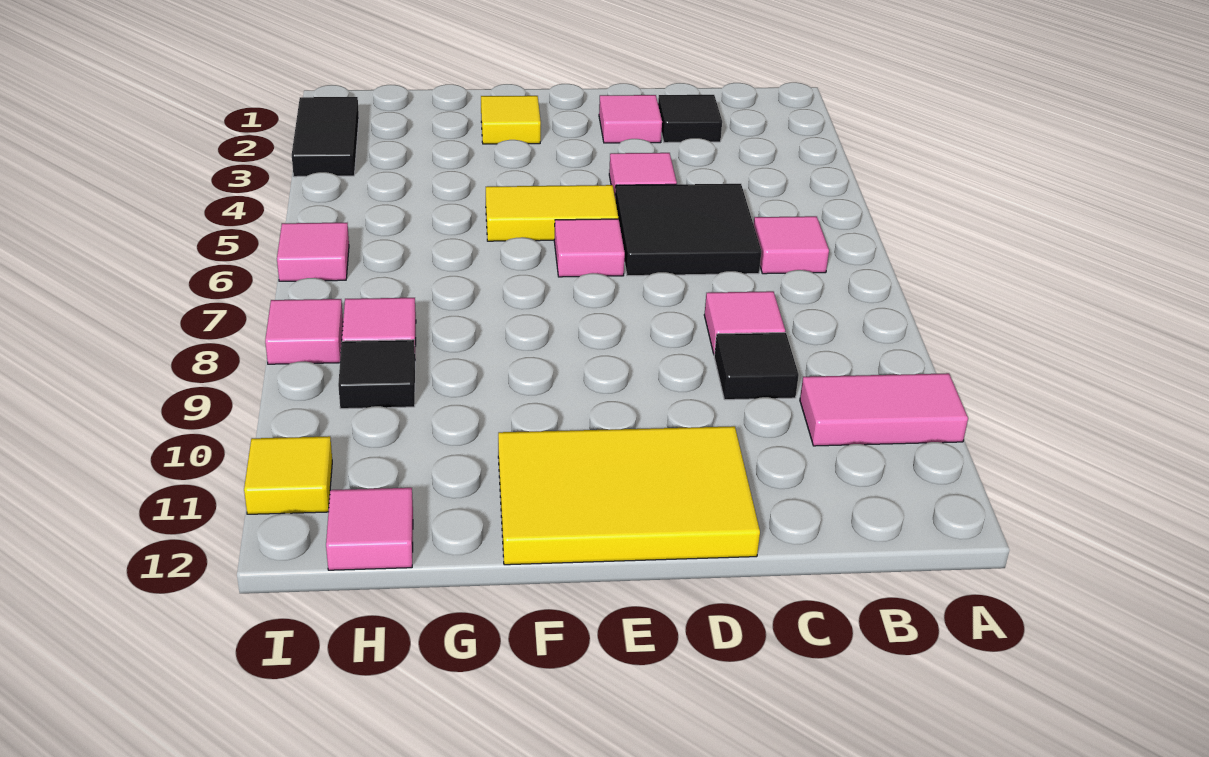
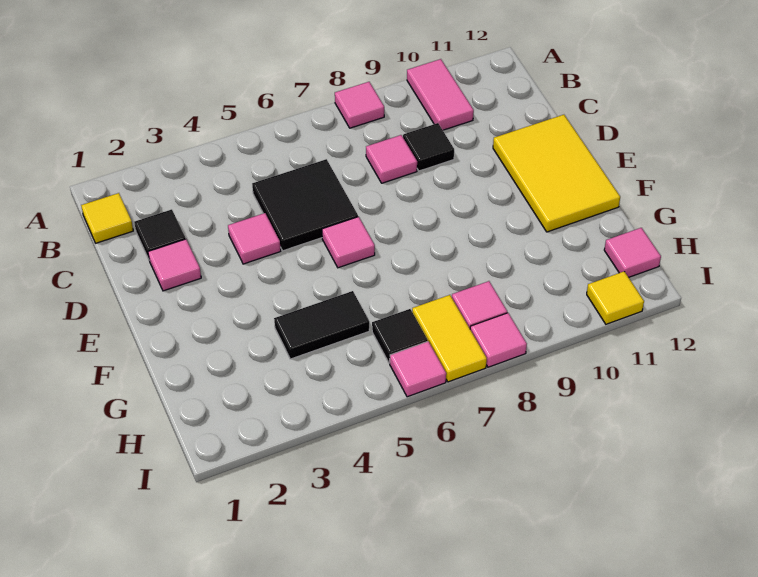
pink tile B6 level 1 -> pink tile A8 level 1
yellow tile E5:F5 level 1 -> yellow tile H7:I7 level 1
yellow tile F2 level 1 -> yellow tile B1 level 1
black tile H9 level 1 -> black tile H6 level 1
black tile I2:I3 level 1 -> black tile G4:G5 level 1

